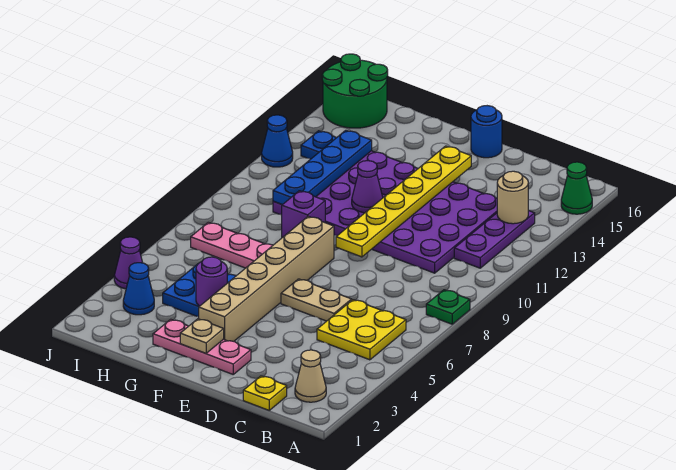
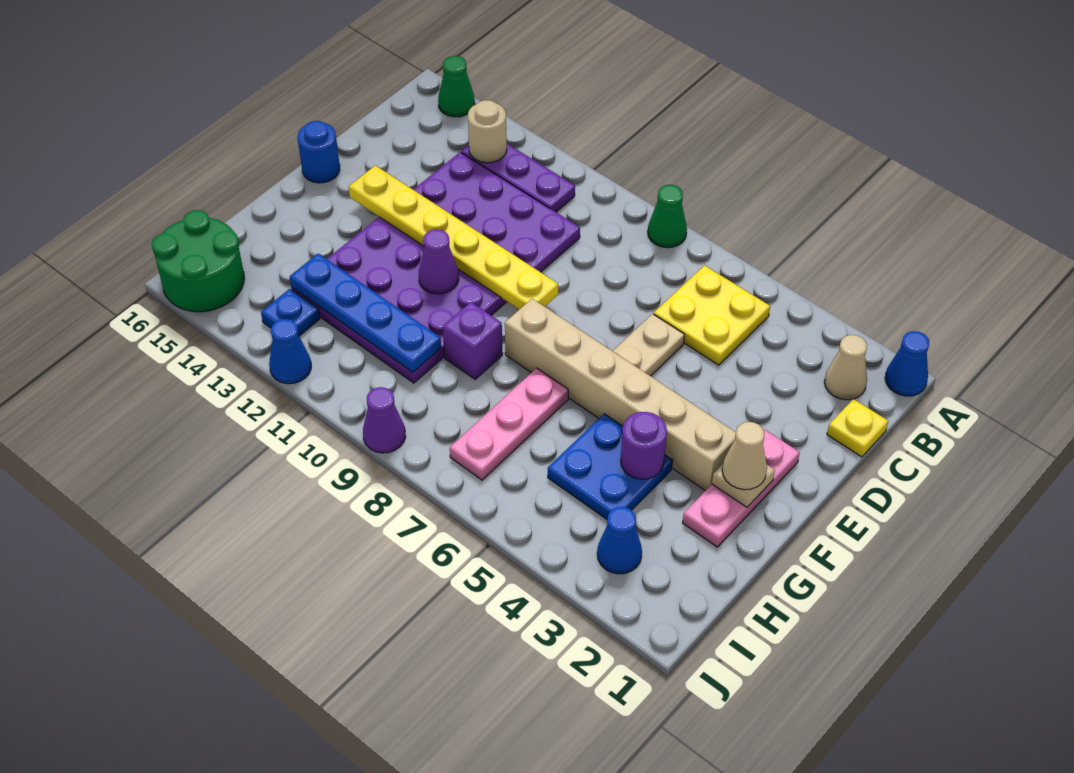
none -> blue cone A1 level 1
green plate A8 level 1 -> green cone A8 level 1
none -> tan cone F2 level 3
purple cone J4 level 1 -> purple cone J9 level 1

